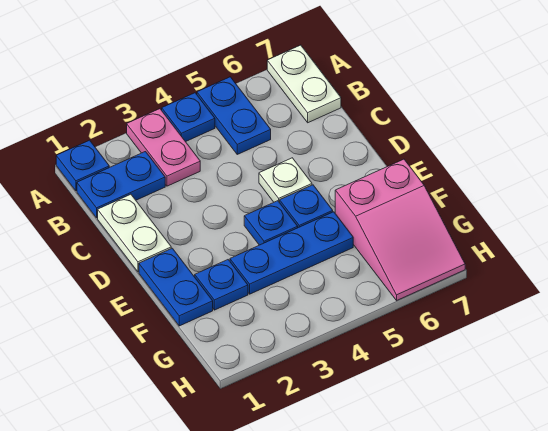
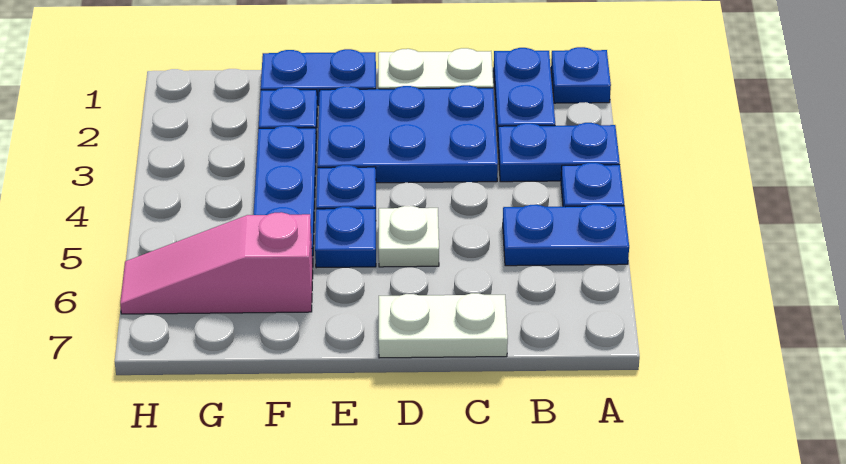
pink plate A3:B3 level 1 -> blue plate A3:B3 level 1
white plate A7:B7 level 1 -> white plate C7:D7 level 1
none -> blue plate C2:E3 level 1
pink slope F6:H7 level 1 top F -> pink slope F6:H6 level 1 top F

